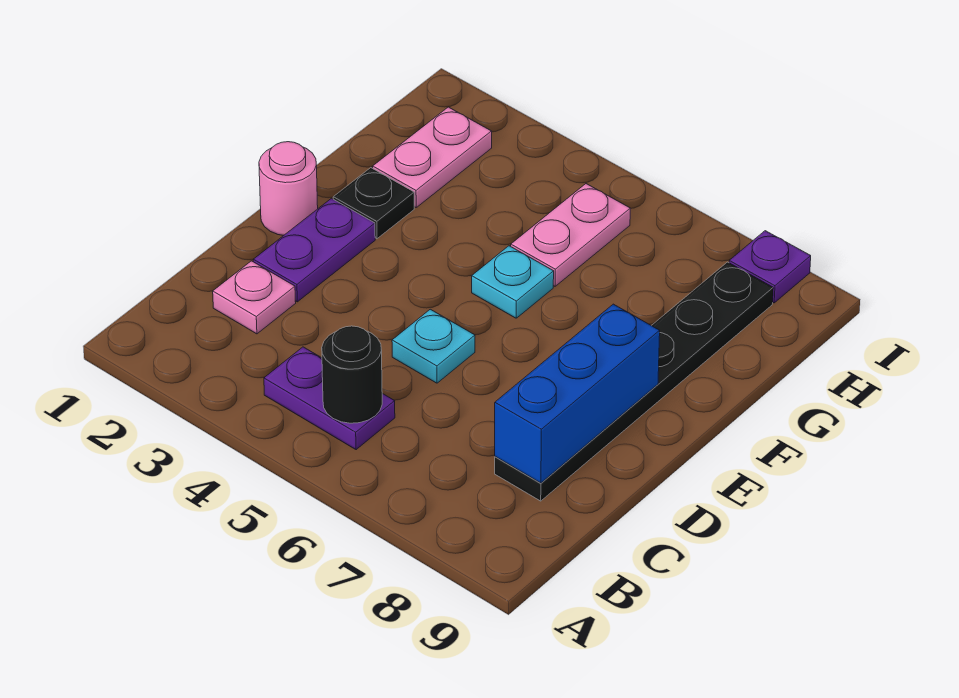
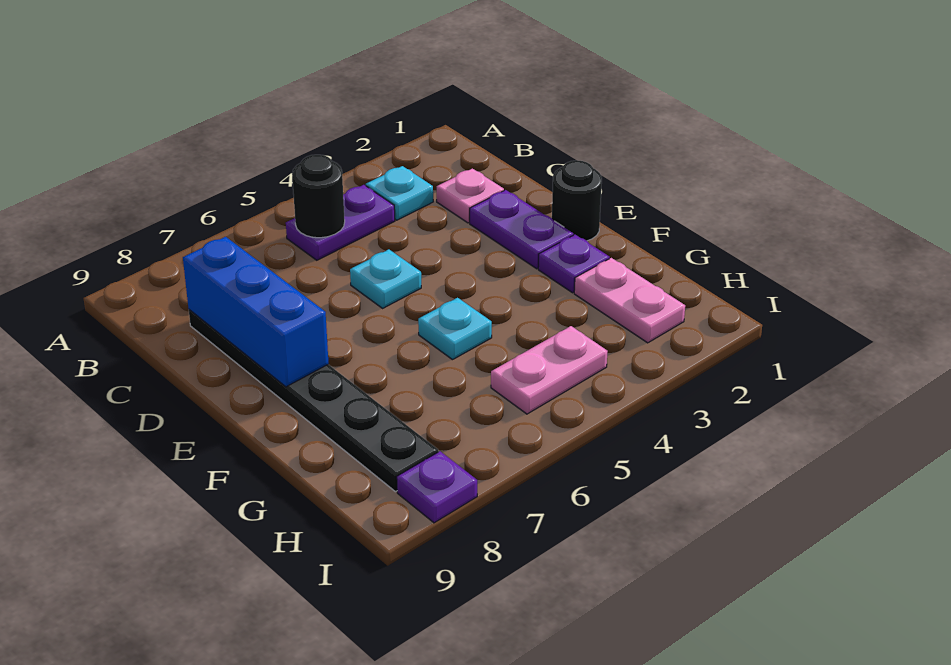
none -> cyan plate B3 level 1
pink round brick E1 level 1 -> black round brick E1 level 1
black plate F2 level 1 -> purple plate F2 level 1
pink plate G5:H5 level 1 -> pink plate H4:H5 level 1

